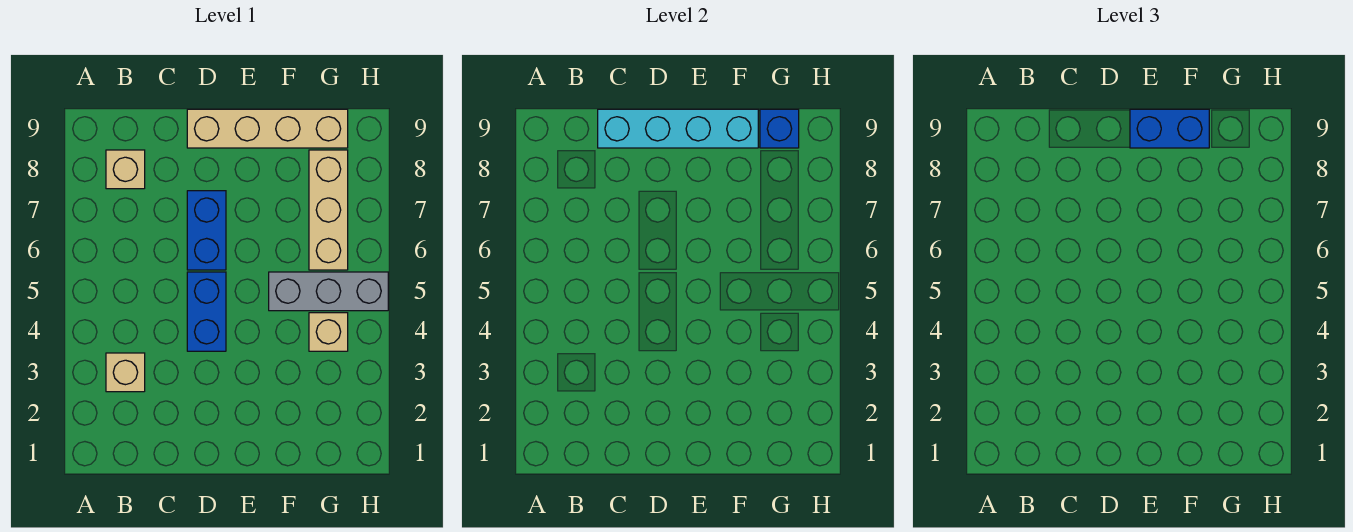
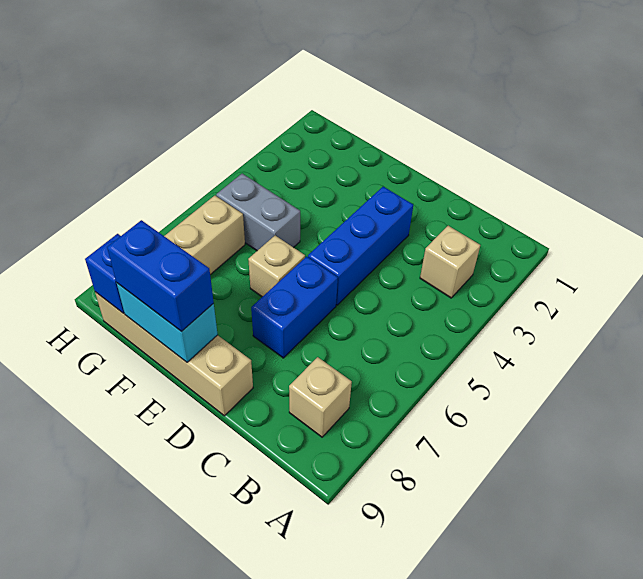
cyan brick C9:F9 level 2 -> cyan brick E9:F9 level 2
blue brick D4:D5 level 1 -> blue brick D3:D5 level 1
grey brick F5:H5 level 1 -> grey brick F5:G5 level 1
tan brick G4 level 1 -> tan brick E6 level 1

